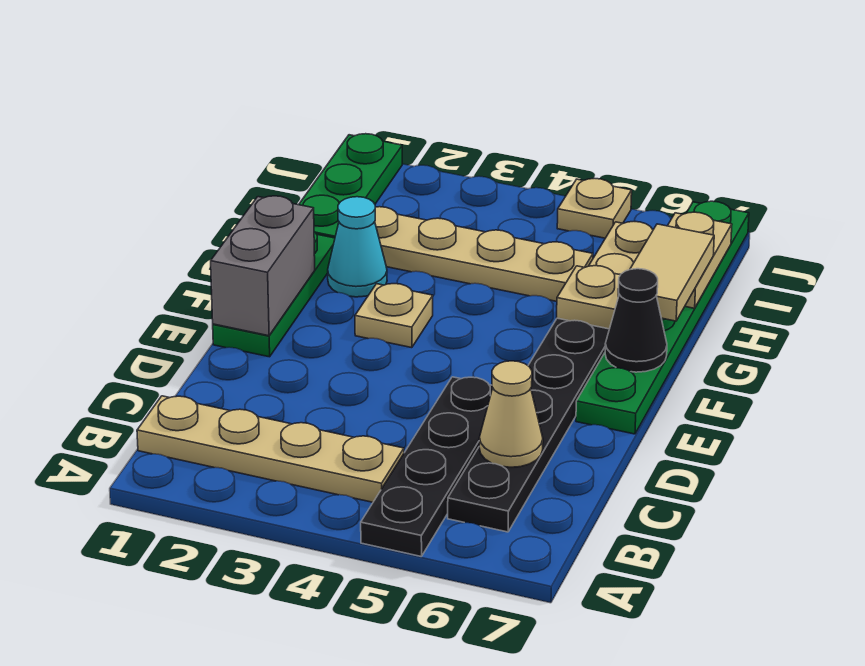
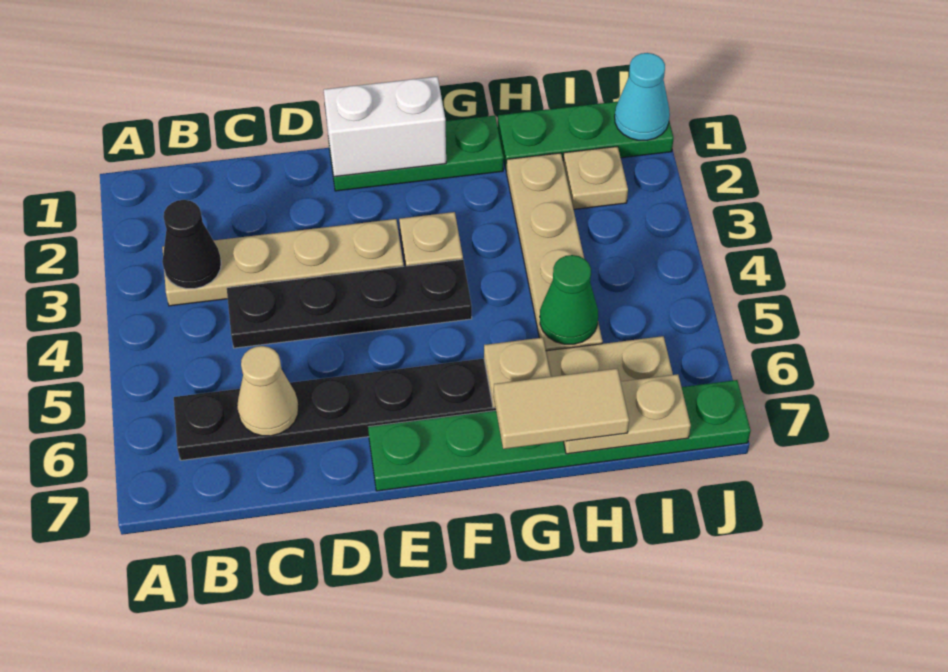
black plate A5:D5 level 1 -> black plate C4:F4 level 1
tan plate B1:B4 level 1 -> tan plate B3:E3 level 1
grey brick E1:F1 level 2 -> white brick E1:F1 level 2
black cone F7 level 2 -> black cone B3 level 2
cyan cone G2 level 1 -> cyan cone J1 level 2
none -> green cone H5 level 2
tan plate J5 level 1 -> tan plate I2 level 1

